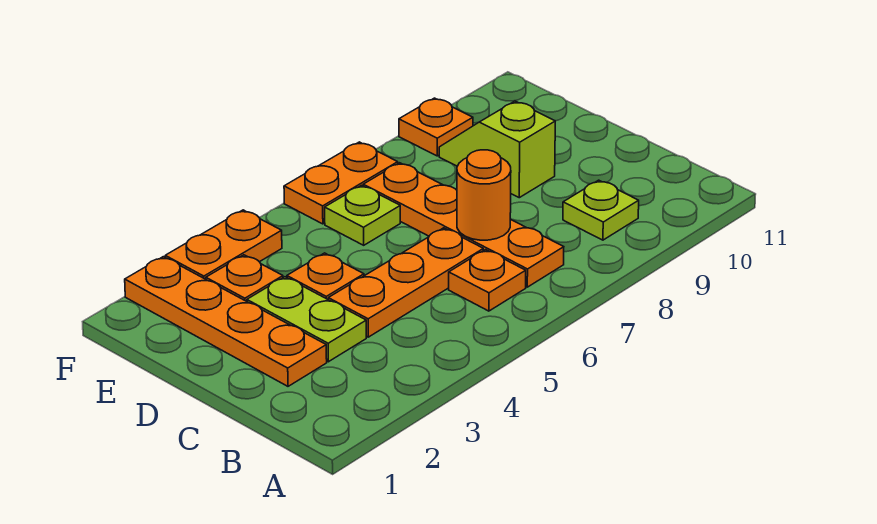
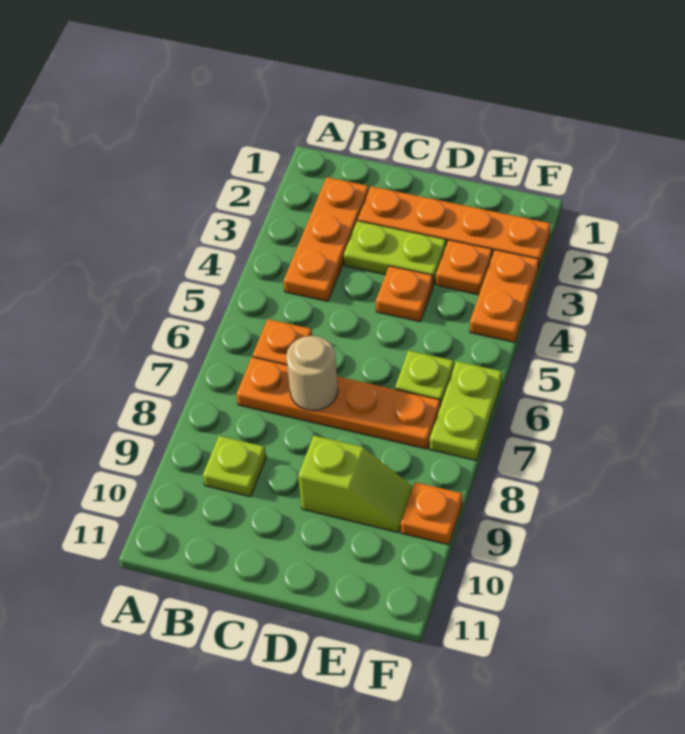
orange plate C4:C6 level 1 -> orange plate B2:B4 level 1
orange round brick C7 level 2 -> tan round brick C7 level 2
orange plate F6:F7 level 1 -> lime plate F6:F7 level 1

